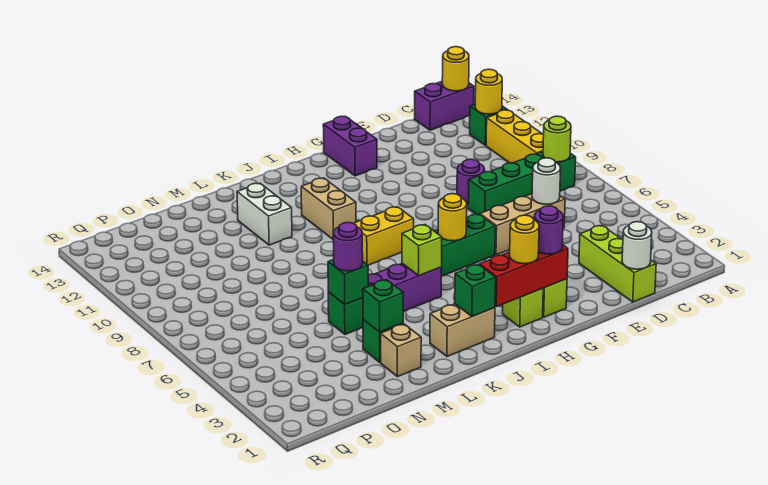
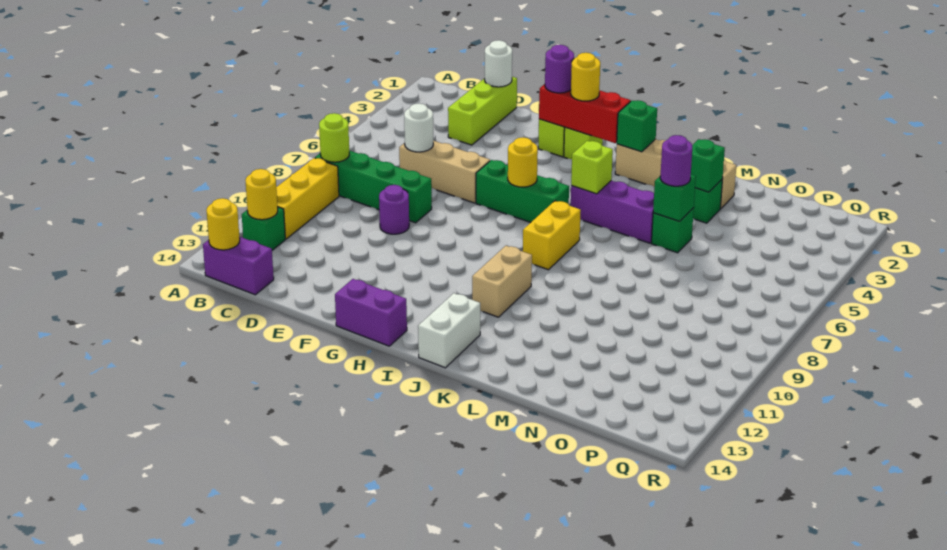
purple brick G13:G14 level 1 -> purple brick G14:H14 level 1
yellow brick I8:J8 level 1 -> yellow brick J7:J8 level 1
white brick L11:L12 level 1 -> white brick J13:J14 level 1

